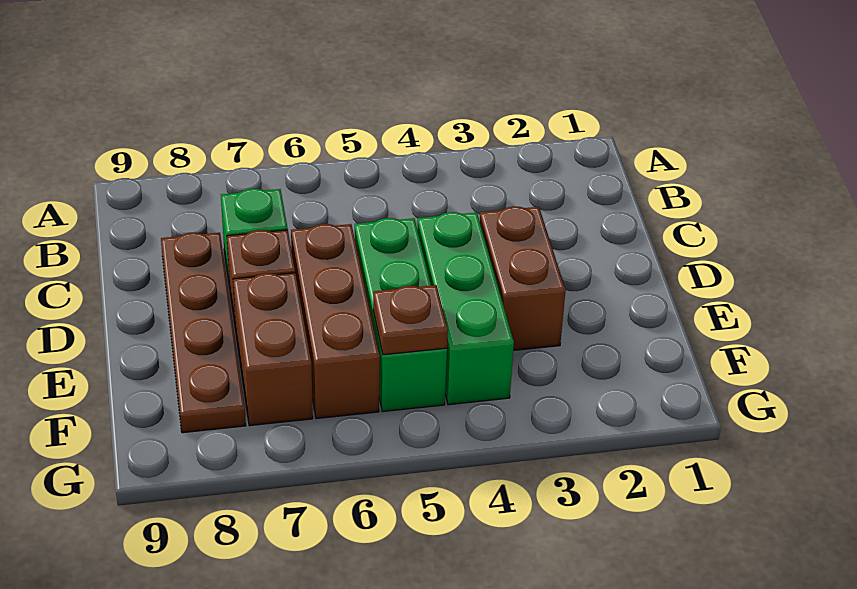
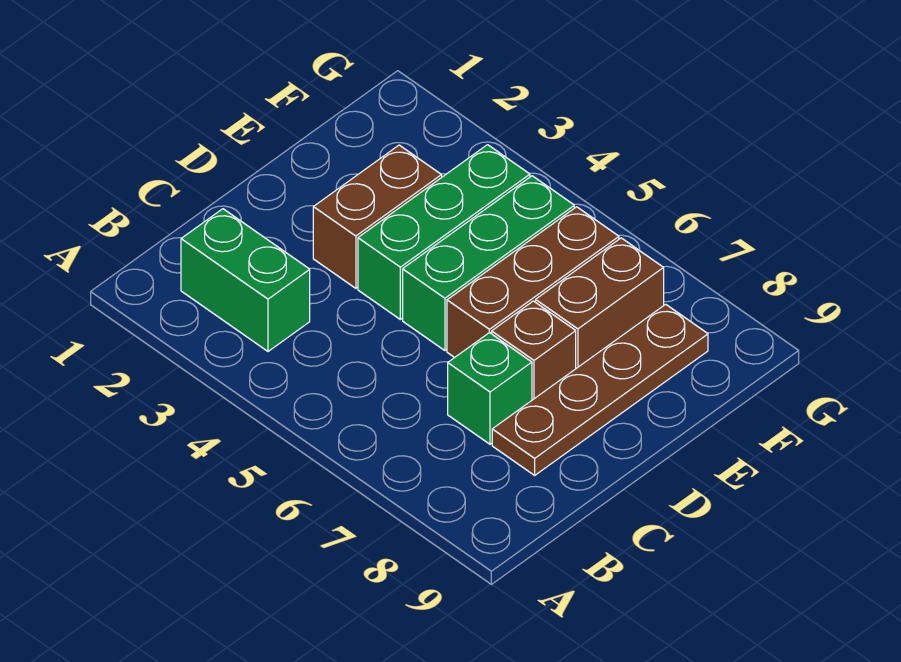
none -> green brick B2:B3 level 1
brown plate F5 level 2 -> none

